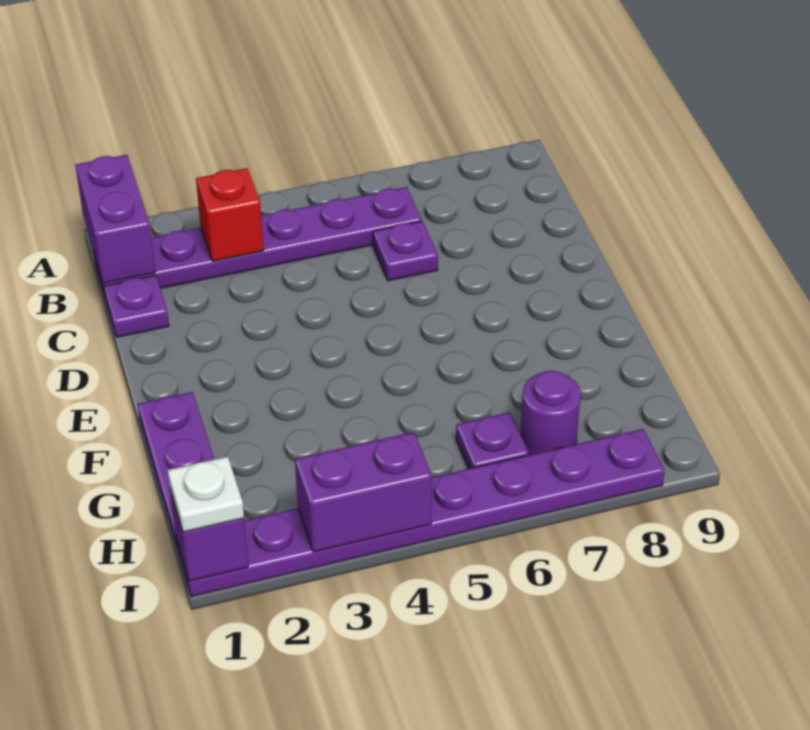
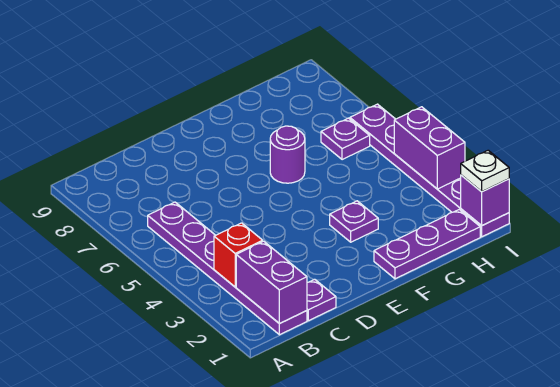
purple brick A1:B1 level 2 -> purple brick B1:B2 level 2
purple plate C6 level 1 -> purple plate F3 level 1
purple round brick H7 level 1 -> purple round brick F6 level 1
purple plate I1:I8 level 1 -> purple plate I1:I6 level 1

